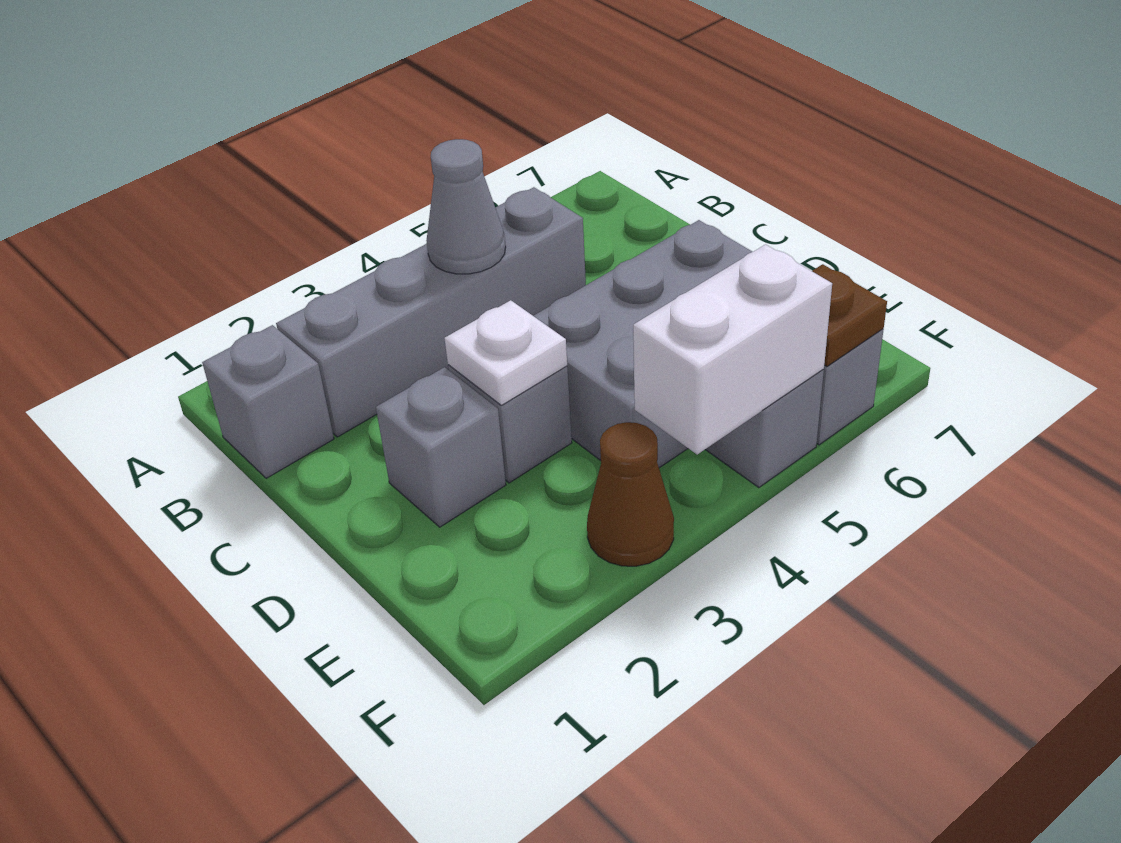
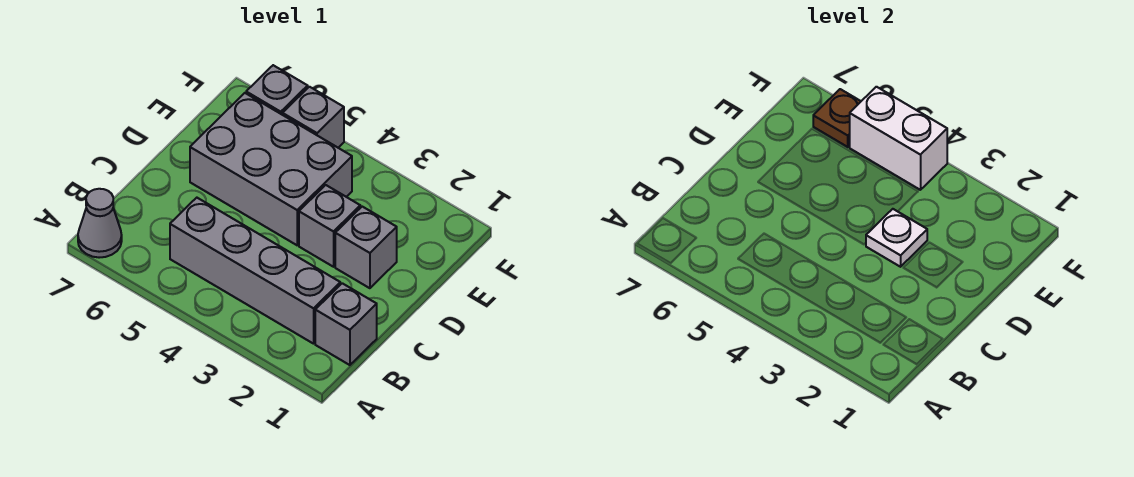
grey cone B4 level 2 -> grey cone A7 level 1
brown cone F3 level 1 -> none

